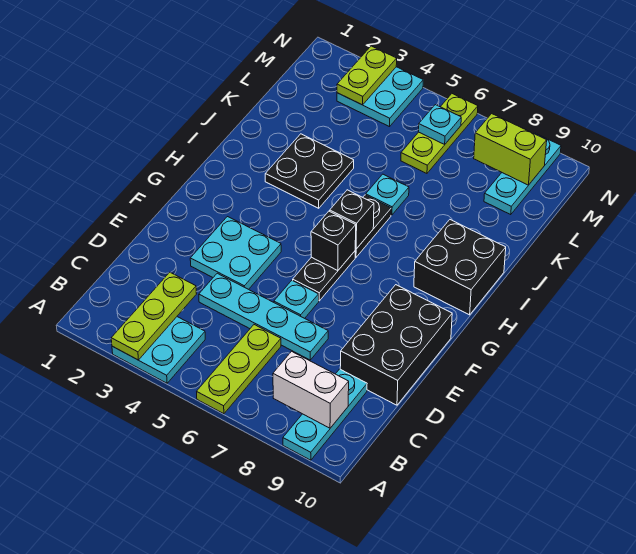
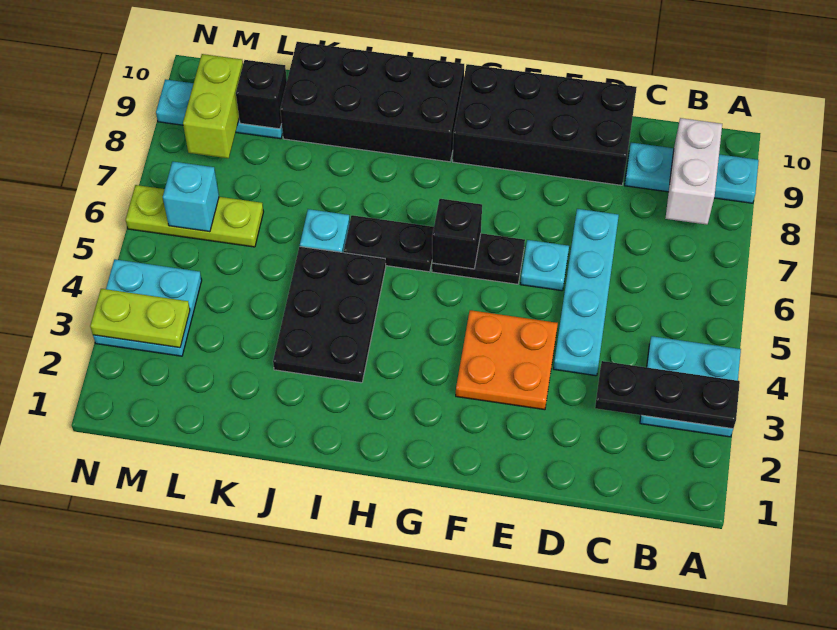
lime plate A3:C3 level 2 -> black plate A3:C3 level 2
lime plate A6:C6 level 1 -> none
black brick D9:F10 level 1 -> black brick D9:G10 level 1
cyan plate E3:F4 level 1 -> orange plate E3:F4 level 1
black brick H6 level 2 -> black brick L9 level 2
black brick H9:I10 level 1 -> black brick H9:K10 level 1
black plate I3:J4 level 1 -> black plate I3:J5 level 1
cyan plate M6 level 2 -> cyan brick M6 level 2

